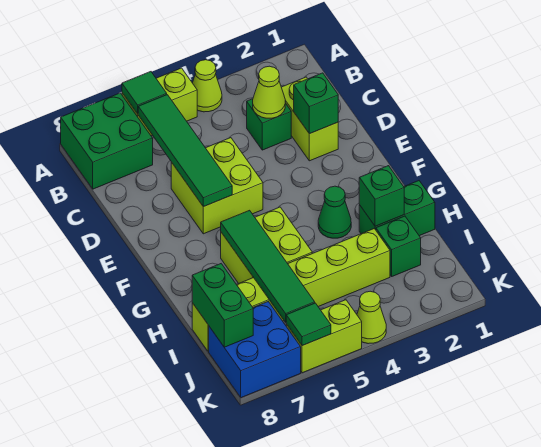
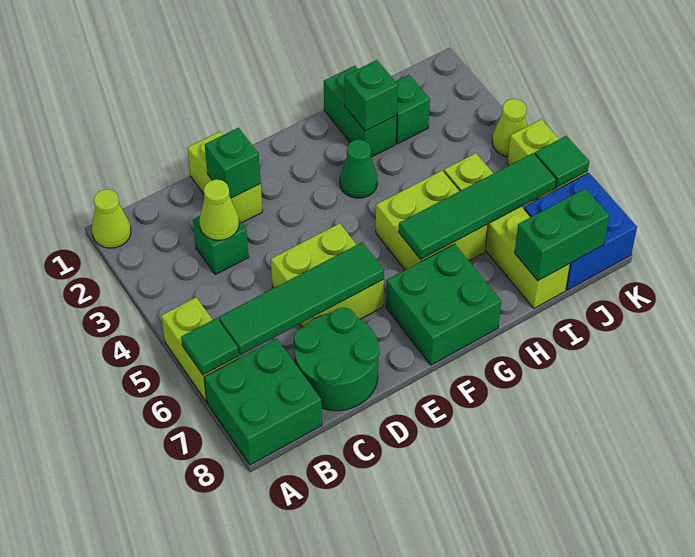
lime cone A4 level 1 -> lime cone A1 level 1
lime brick C2:D2 level 1 -> lime brick D1:D2 level 1
none -> green round brick C7:D8 level 1
none -> green brick F7:G8 level 1
lime brick I3:I8 level 1 -> lime brick I5:I8 level 1

